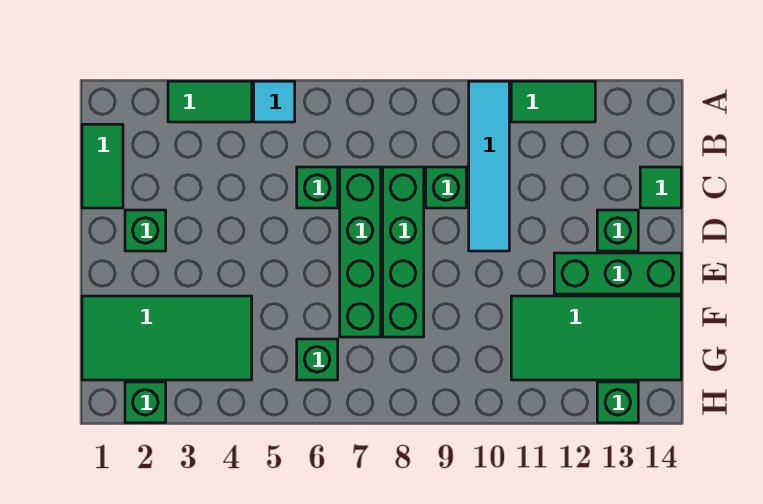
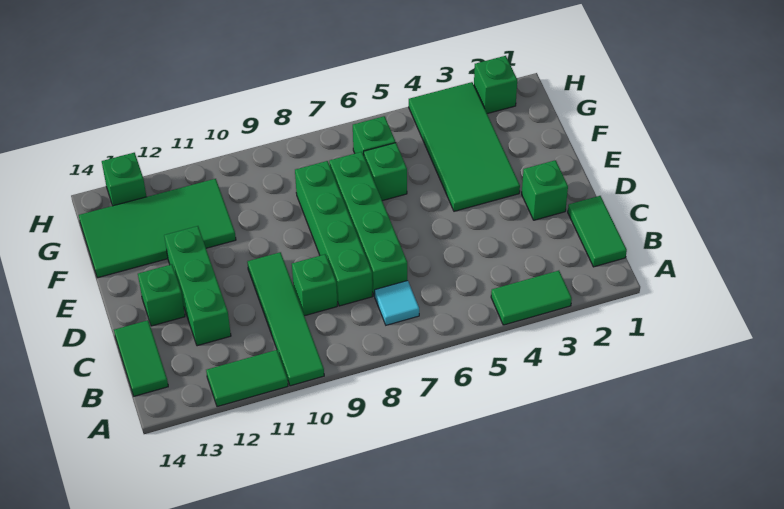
cyan tile A5 level 1 -> cyan tile B7 level 1
cyan tile A10:D10 level 1 -> green tile A10:D10 level 1
green brick C6 level 1 -> green brick F6 level 1
green tile C14 level 1 -> green tile B14:C14 level 1
green brick E12:E14 level 1 -> green brick C12:E12 level 1
green tile F1:G4 level 1 -> green tile E3:H4 level 1

